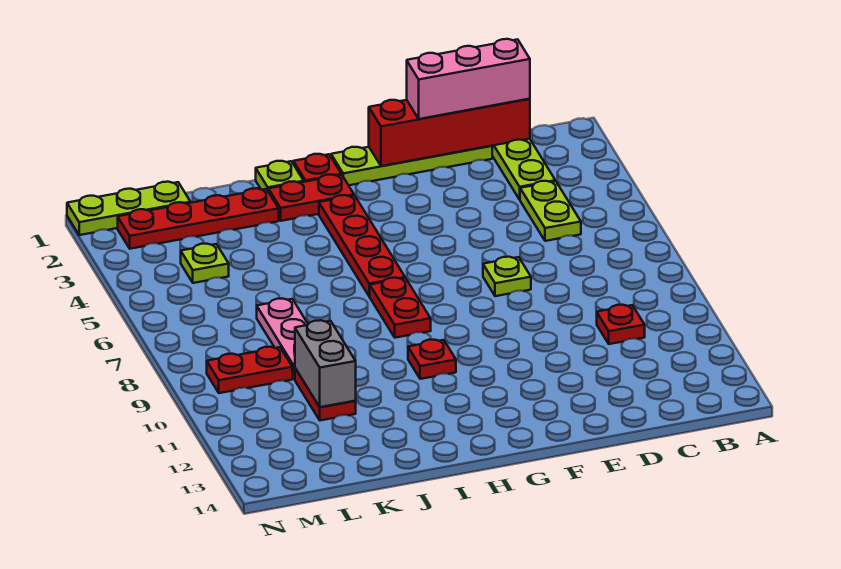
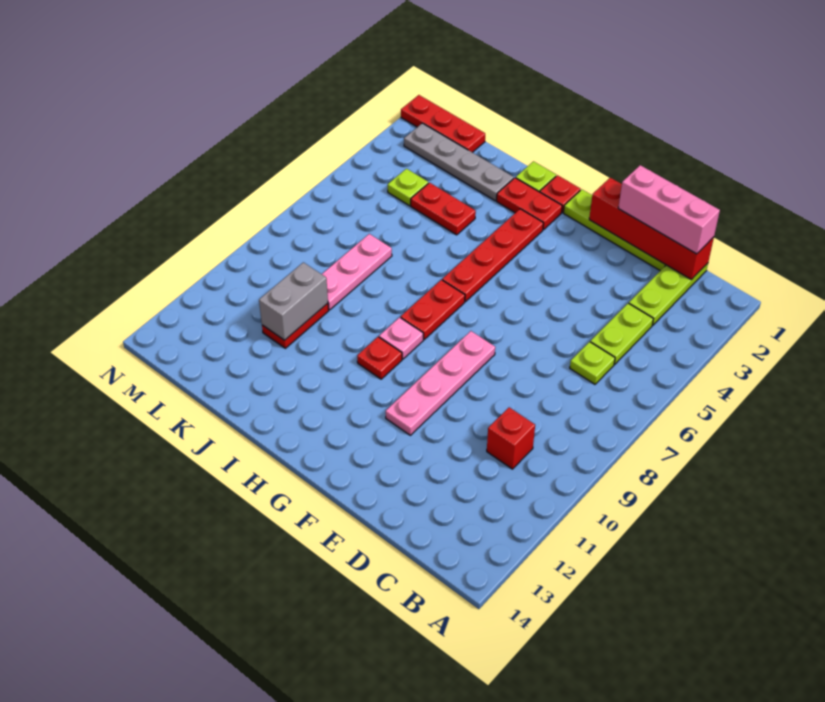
red plate C10 level 1 -> red brick C10 level 1
lime plate E7 level 1 -> lime plate C6 level 1
none -> pink plate F8:F11 level 1
none -> pink plate H9 level 1
red plate J2:M2 level 1 -> grey plate J2:M2 level 1
lime plate L1:N1 level 1 -> red plate L1:N1 level 1
red plate L9:M9 level 1 -> red plate J4:K4 level 1

